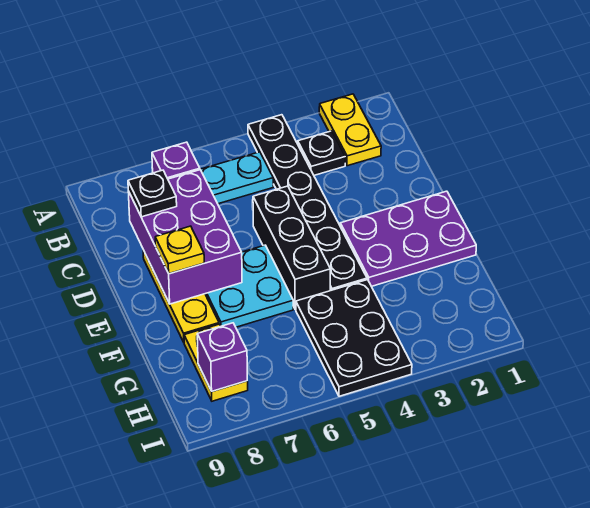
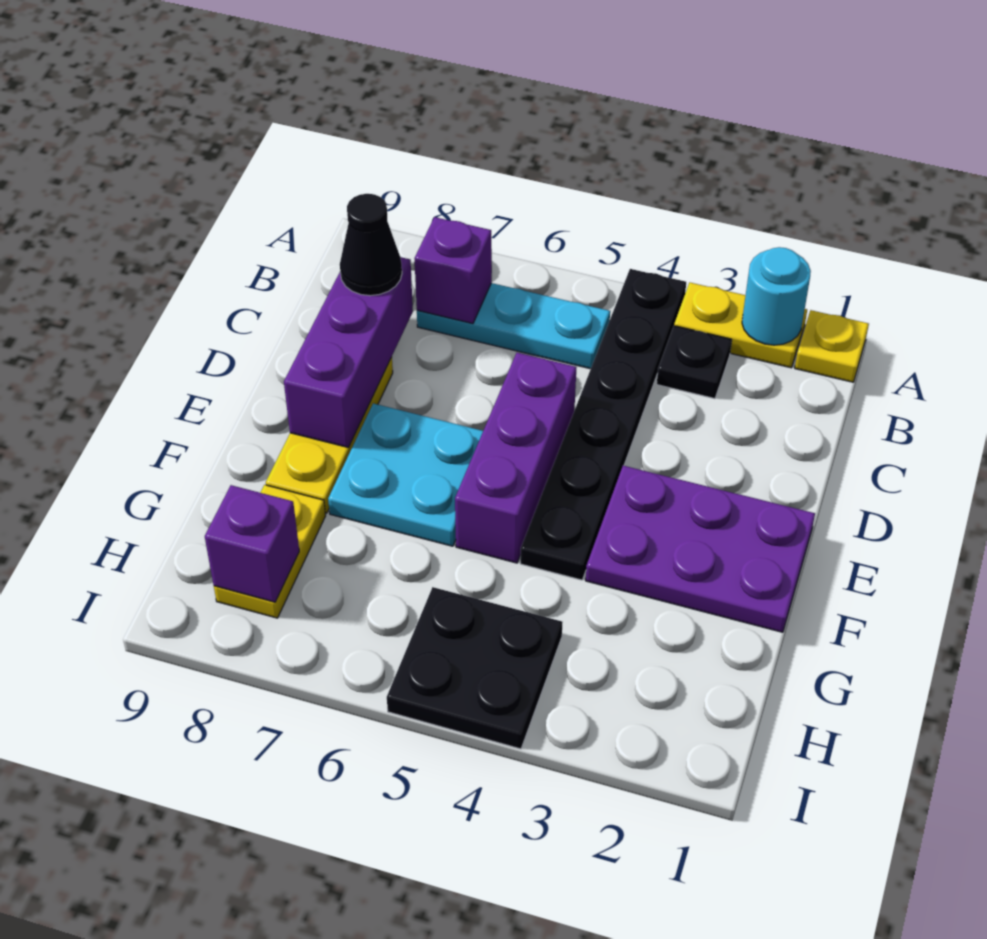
yellow plate A2:B2 level 1 -> yellow plate A2:A3 level 1
none -> cyan round brick A2 level 2
purple brick C7:E8 level 2 -> purple brick C8:E8 level 2
black plate C8 level 3 -> black cone C8 level 3
black brick D5:F5 level 1 -> purple brick D5:F5 level 1
yellow plate E8 level 3 -> yellow plate A1 level 1
black plate G4:I5 level 1 -> black plate H4:I5 level 1

